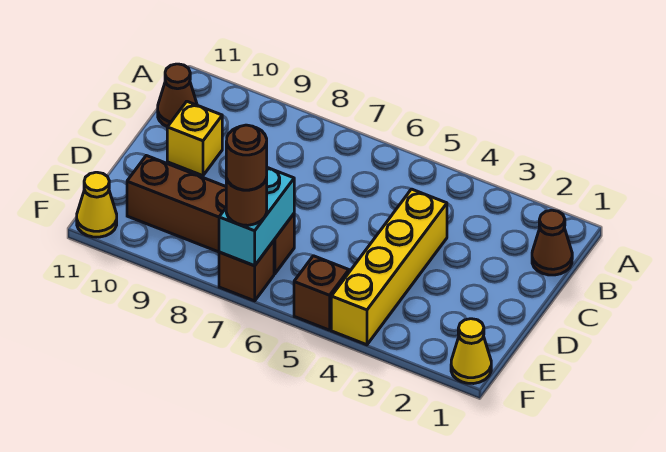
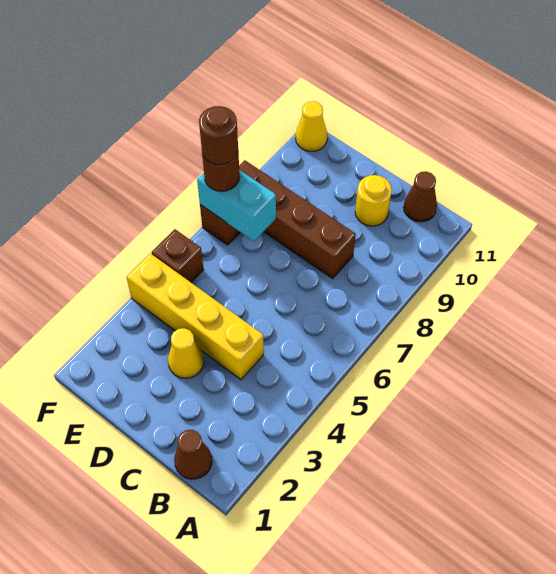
yellow brick C10 level 1 -> yellow round brick C10 level 1
brown brick E7:E10 level 1 -> brown brick C8:F8 level 1
yellow cone F1 level 1 -> yellow cone D3 level 1

